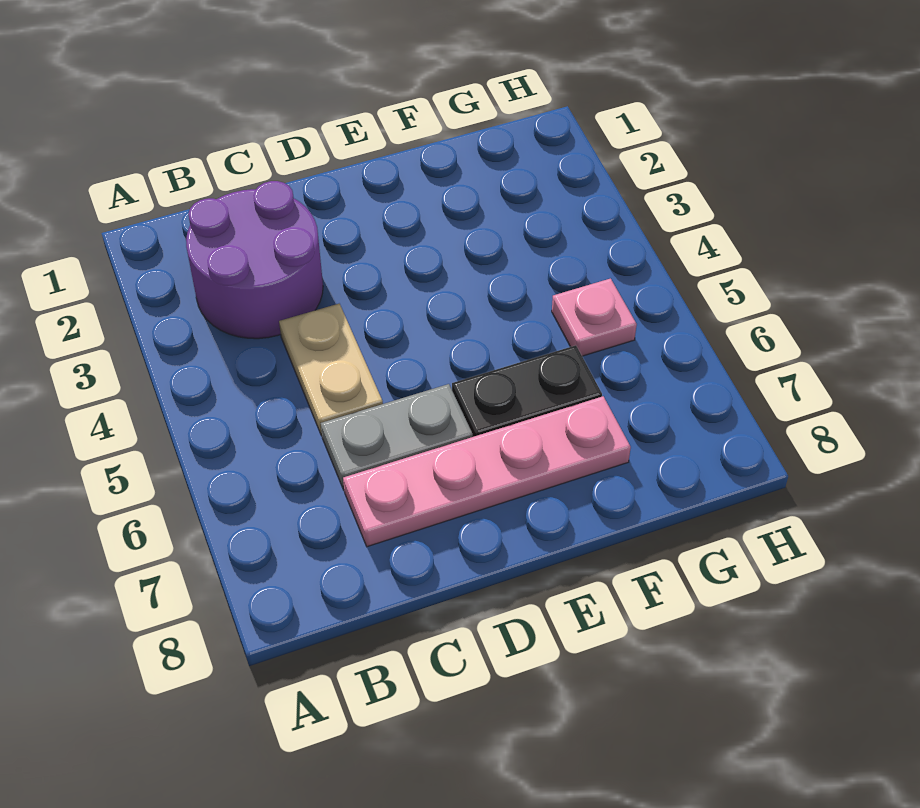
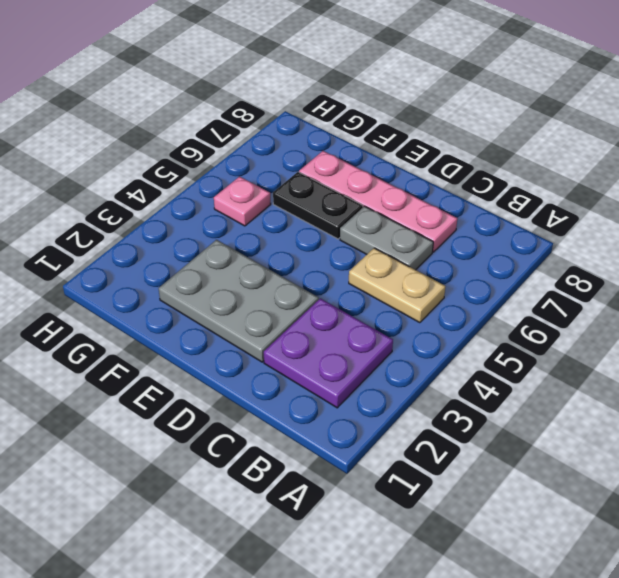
purple round brick B2:C3 level 1 -> purple plate B2:C3 level 1
tan plate C4:C5 level 1 -> tan plate B5:C5 level 1
none -> grey plate D2:F3 level 1

